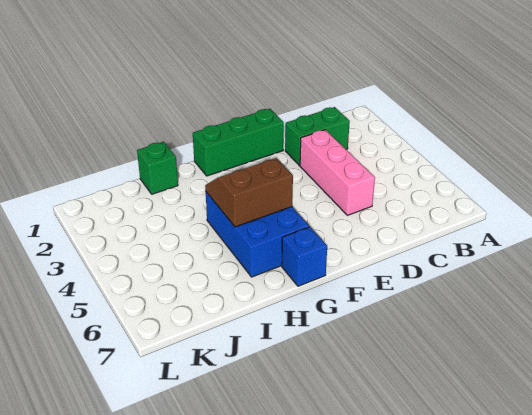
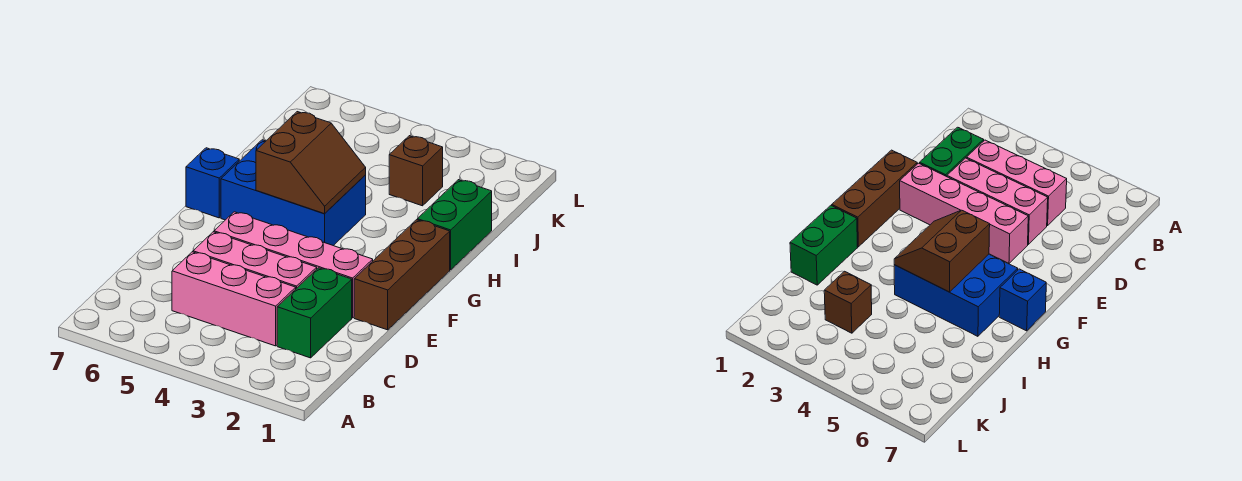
none -> pink brick C3:C5 level 1
green brick E1:G1 level 1 -> brown brick E1:G1 level 1
none -> pink brick E2:E5 level 1
green brick I1 level 1 -> green brick H1:I1 level 1
none -> brown brick J3 level 1

